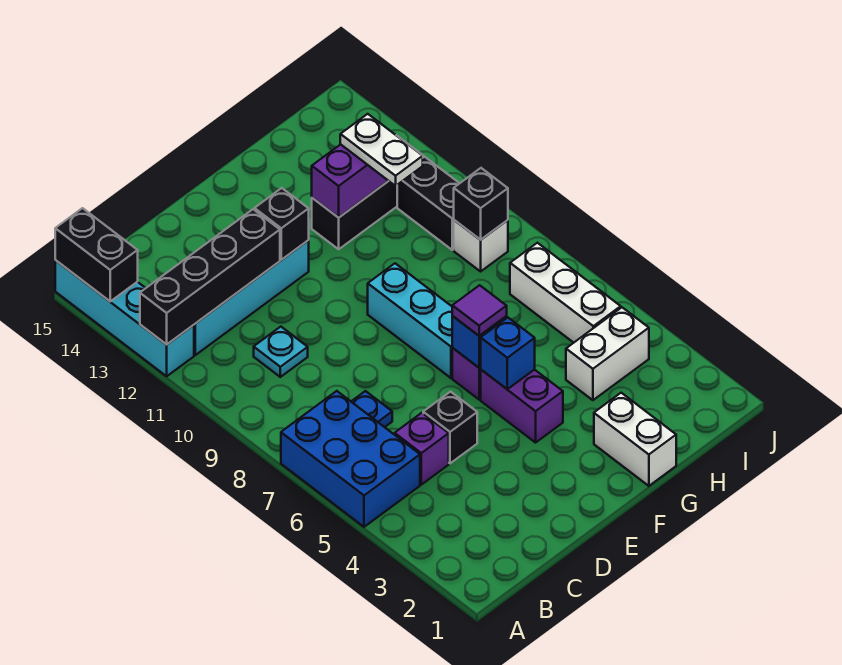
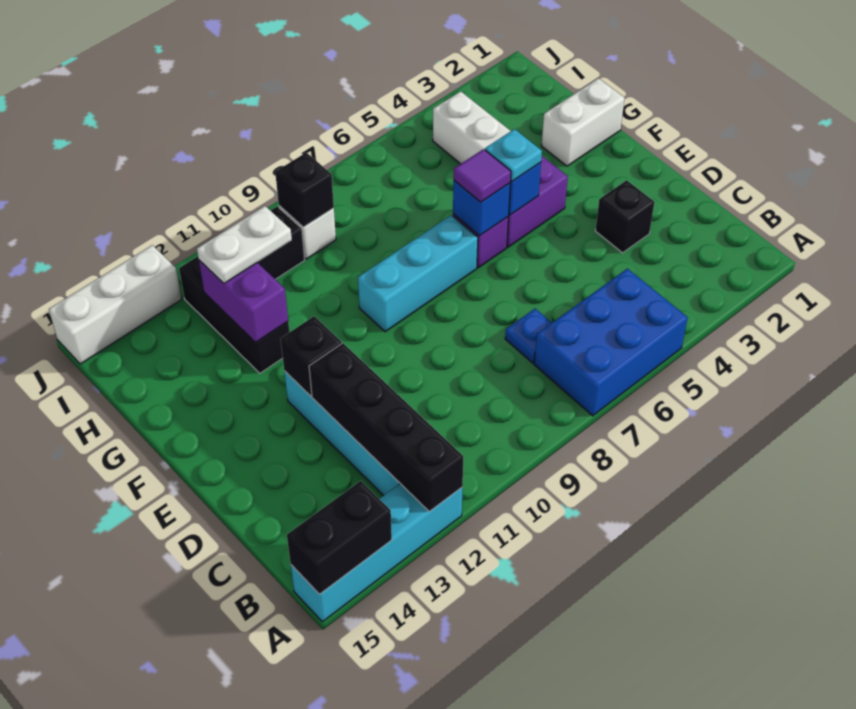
purple brick C5 level 1 -> none
cyan plate C10 level 1 -> cyan plate F5 level 3
black brick D5 level 1 -> black brick D3 level 1
white brick I5:I7 level 1 -> white brick J13:J15 level 1

